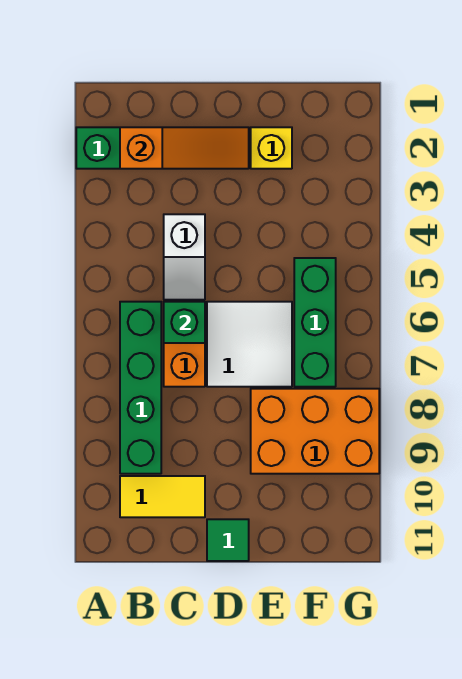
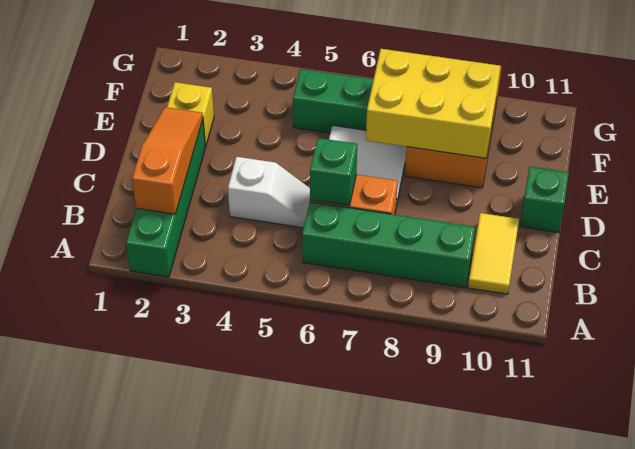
green tile D11 level 1 -> green brick D11 level 1
none -> yellow brick E7:F9 level 2

